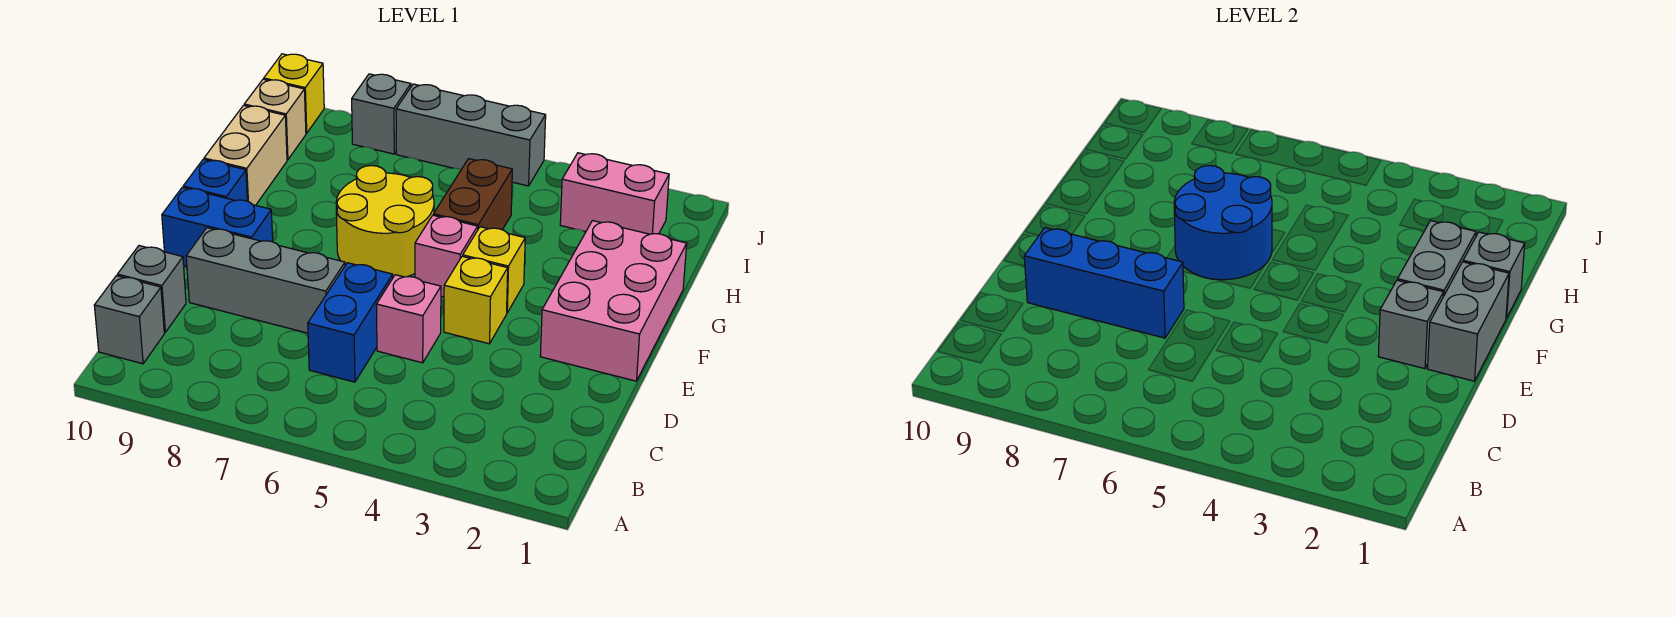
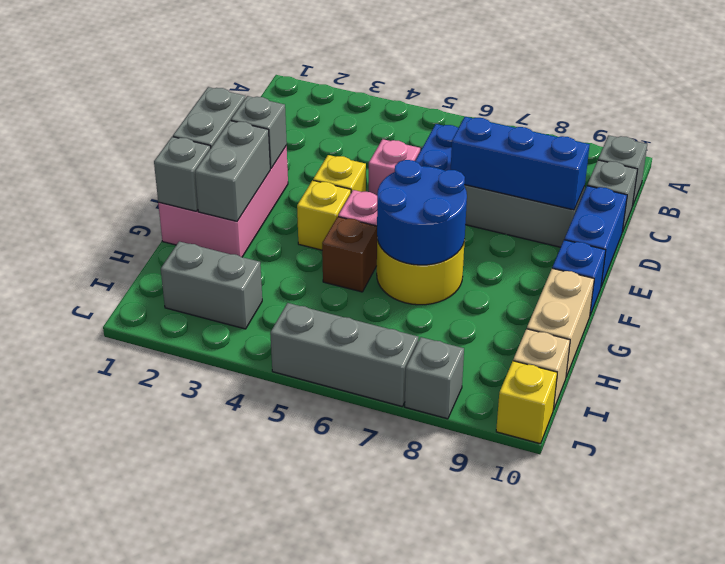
blue brick E9:E10 level 1 -> blue brick D10:E10 level 1
brown brick G5:H5 level 1 -> brown brick G5 level 1
pink brick I2:I3 level 1 -> grey brick I2:I3 level 1

